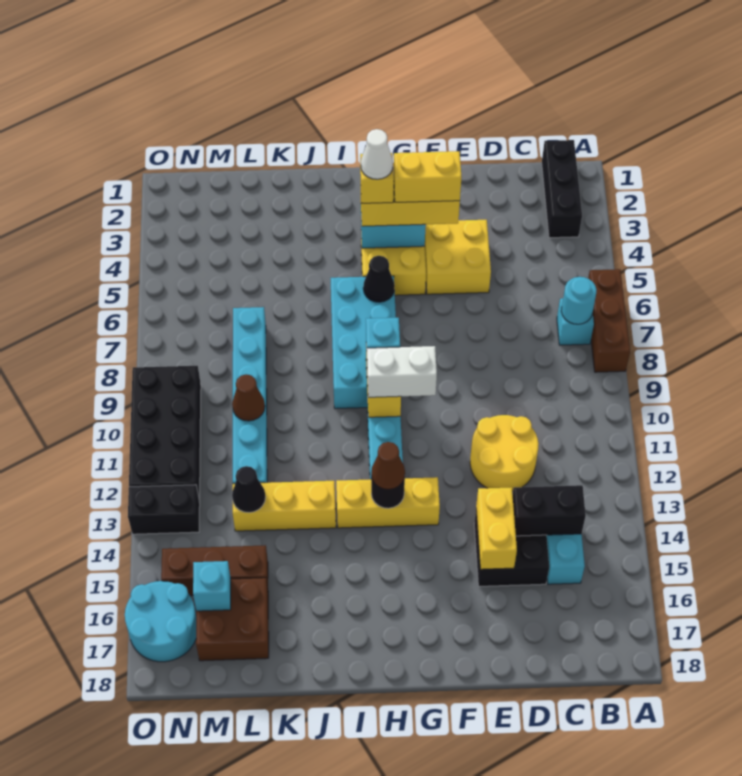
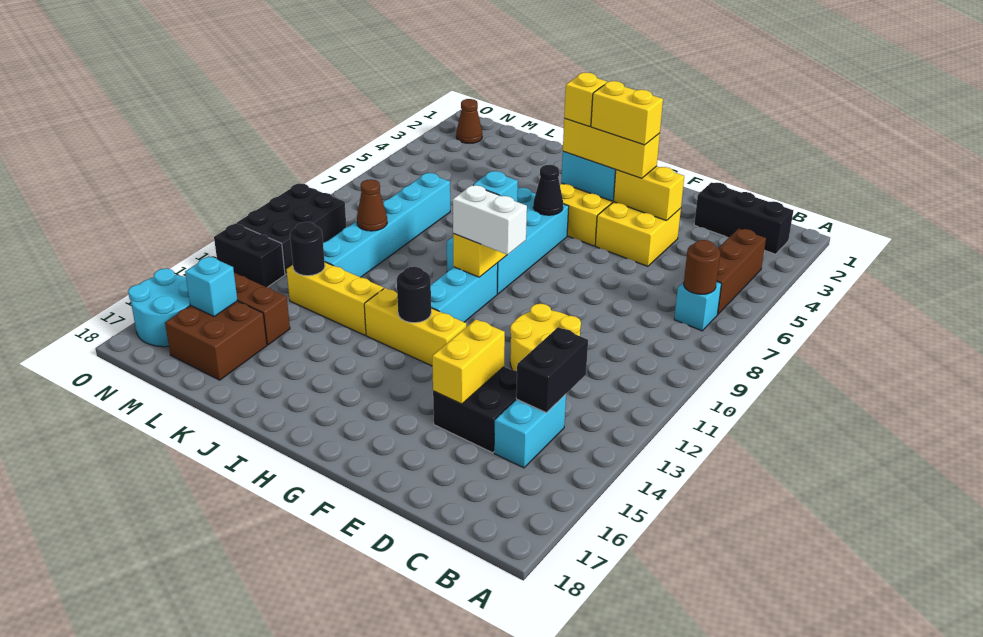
brown brick A6:A8 level 1 -> brown brick B4:B6 level 1
black brick B1:B3 level 1 -> black brick B2:D2 level 1
cyan round brick B7 level 2 -> brown round brick B7 level 2
black brick C14:D14 level 2 -> black brick C13:C14 level 2
none -> yellow brick E4:F4 level 2
white cone H4 level 5 -> none
brown cone H13 level 3 -> brown cone N2 level 1
black cone L13 level 2 -> black round brick L13 level 2
black brick N9:O12 level 1 -> black brick N10:O12 level 1

